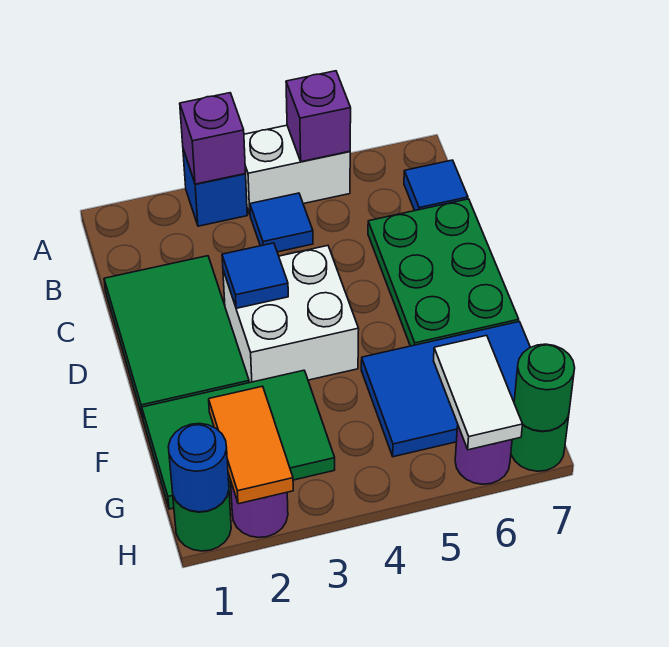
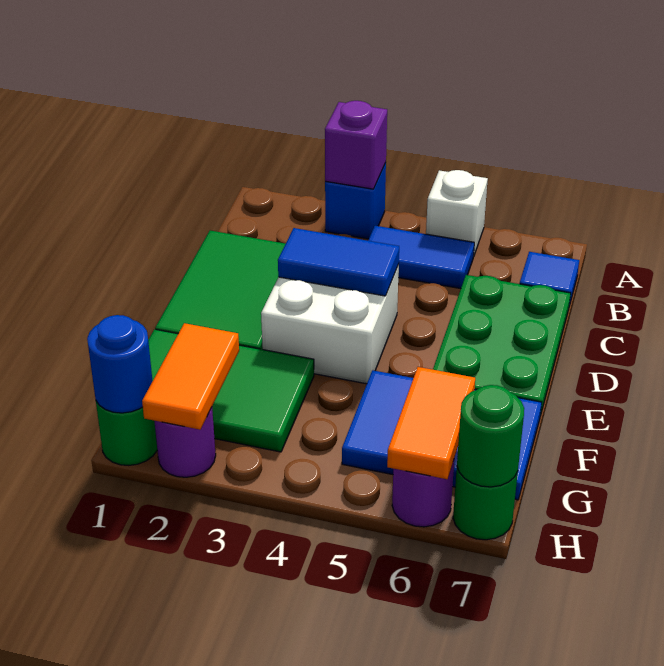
white brick A4:A5 level 1 -> white brick A5 level 1
purple brick A5 level 2 -> none
blue tile B4 level 1 -> blue tile B4:B5 level 1
blue tile D3 level 2 -> blue tile D3:D4 level 2
white tile G6:H6 level 2 -> orange tile G6:H6 level 2

